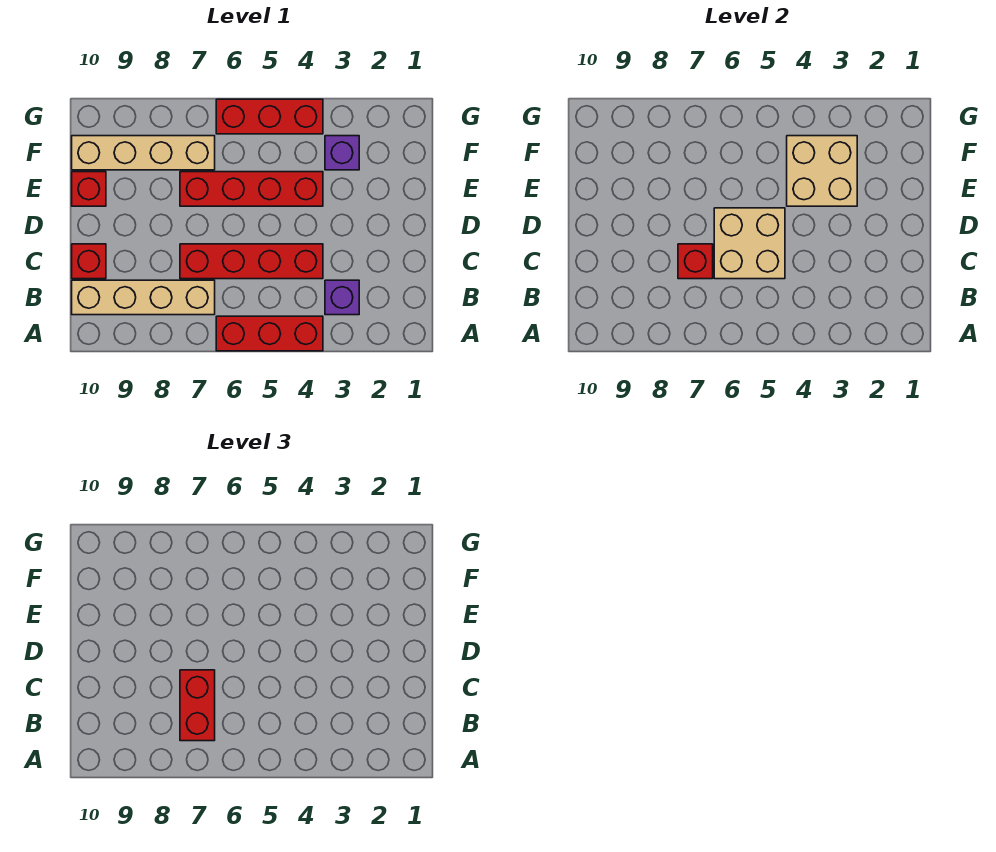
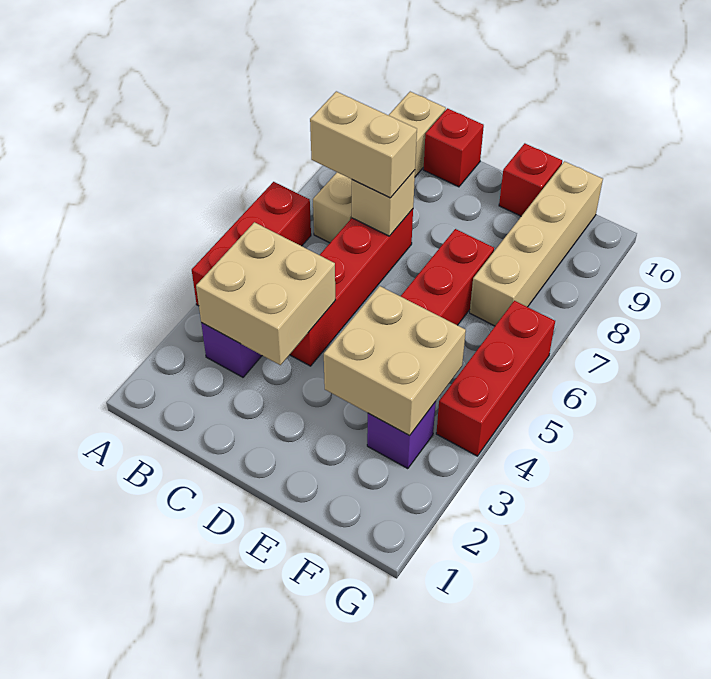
red brick B7:C7 level 3 -> tan brick B7:C7 level 3
tan brick C5:D6 level 2 -> tan brick B3:C4 level 2
red brick C7 level 2 -> tan brick C7 level 2

